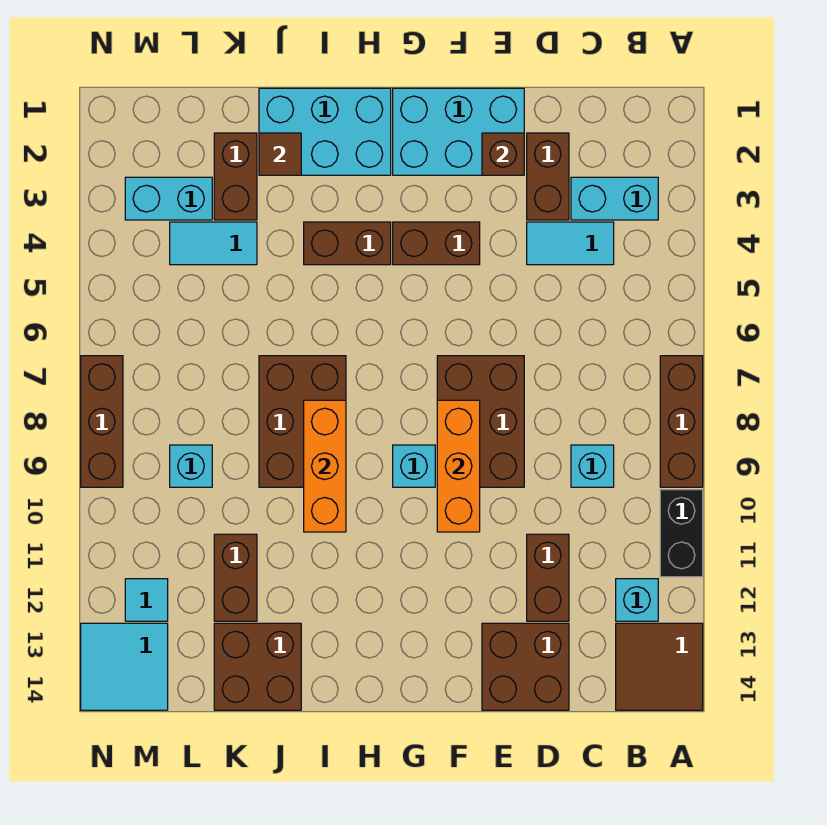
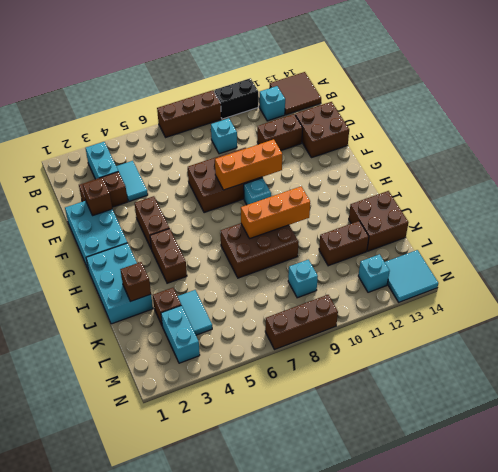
brown tile J2 level 2 -> brown brick J2 level 2
brown brick K2:K3 level 1 -> brown brick K3 level 1
cyan tile M12 level 1 -> cyan brick M12 level 1

